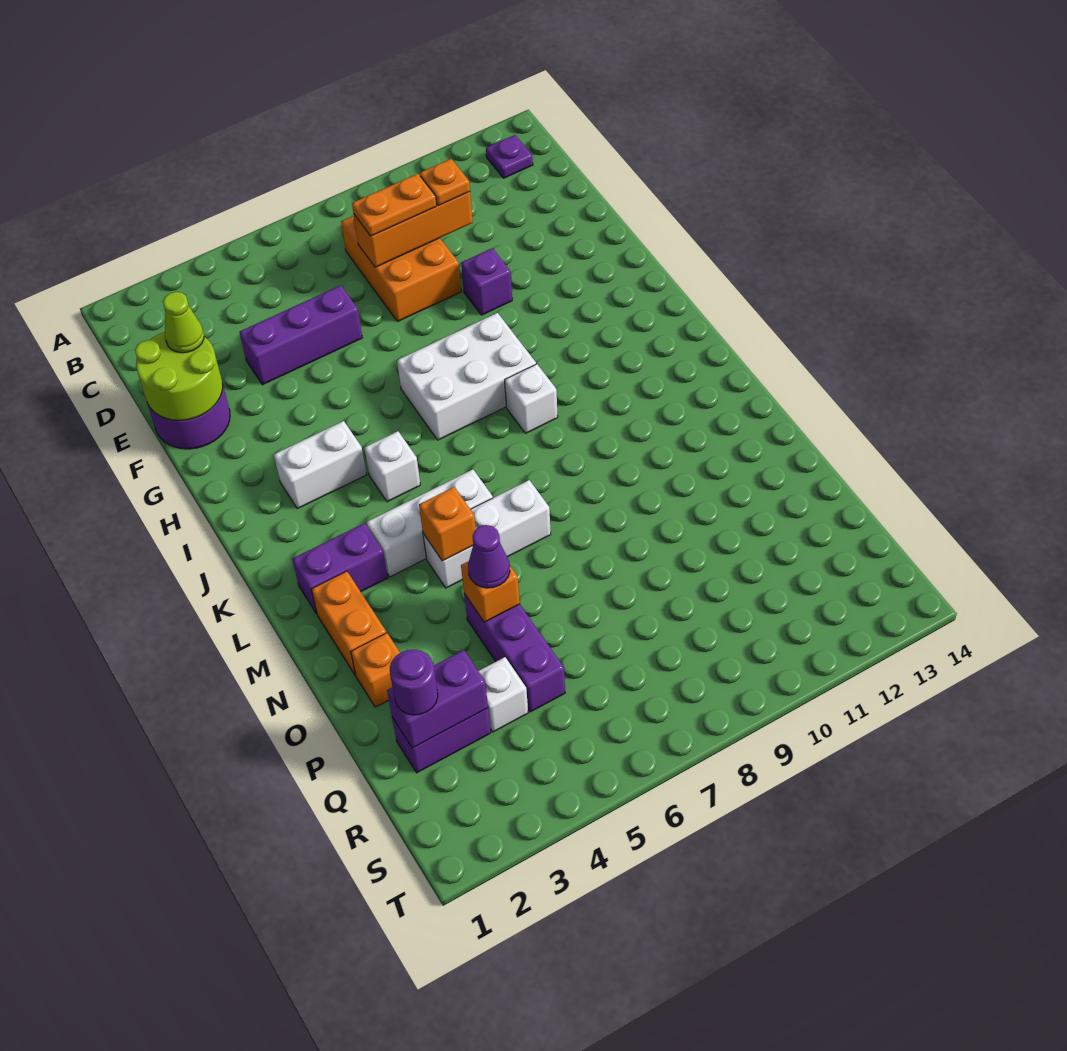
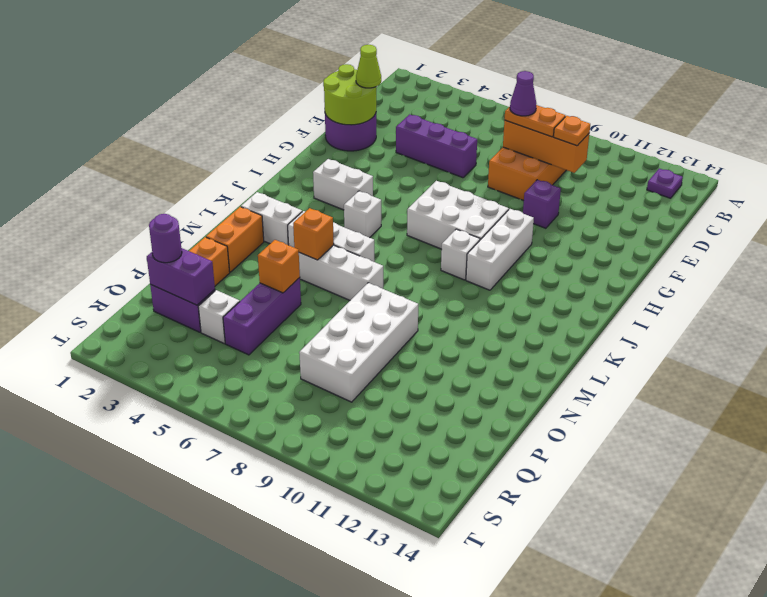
none -> white brick H10:J10 level 1
purple brick L2:L3 level 1 -> white brick L2:L3 level 1
none -> white brick N8:Q9 level 1
purple cone O5 level 3 -> purple cone D8 level 4

